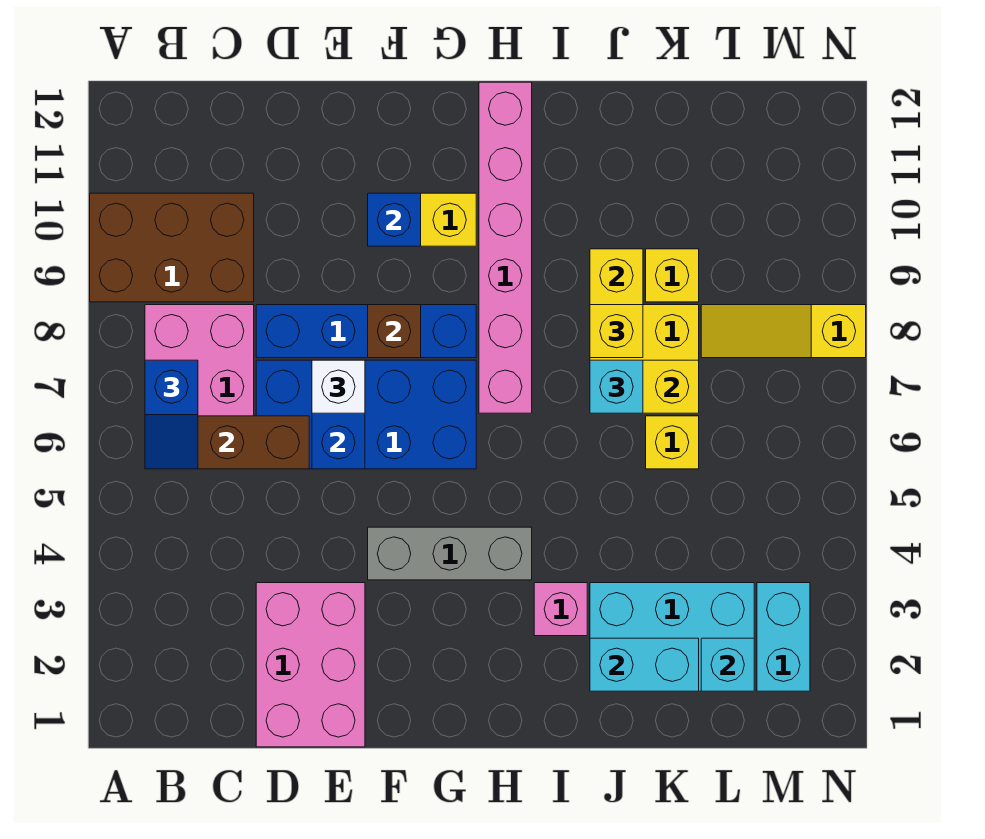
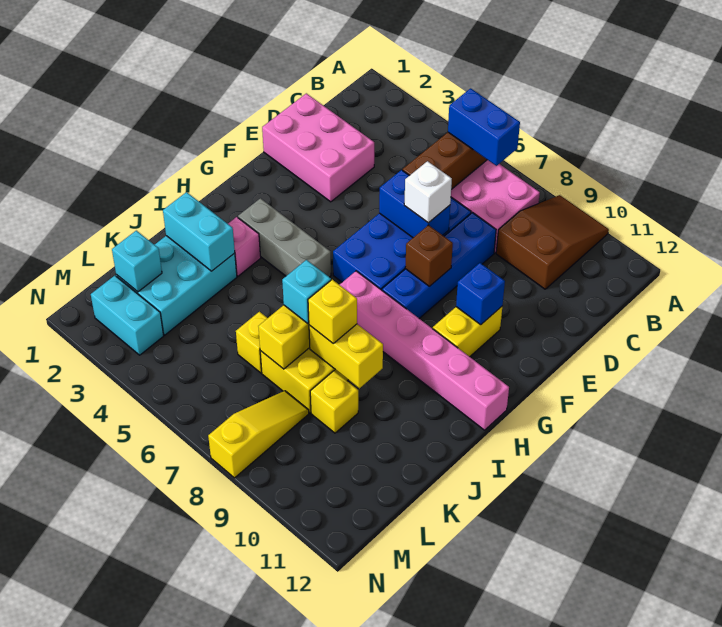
brown brick A9:C10 level 1 -> brown slope A9:C10 level 1 top C
blue slope B6:B7 level 3 top 7 -> blue brick B6:B7 level 3
grey brick F4:H4 level 1 -> grey brick H3:H5 level 1
cyan brick J2:K2 level 2 -> cyan brick J2:J3 level 2

